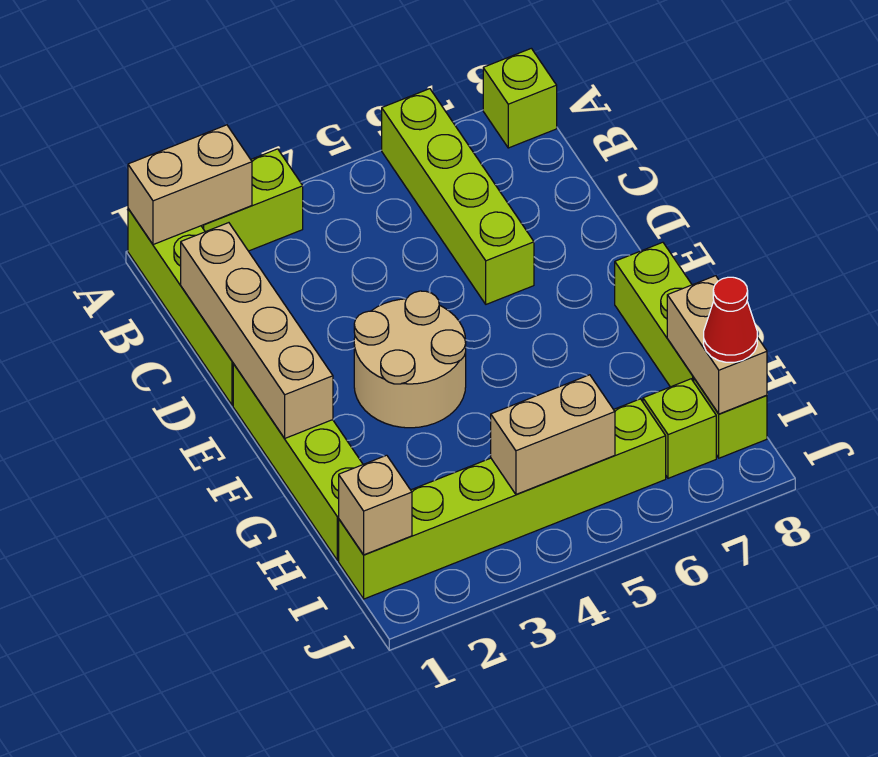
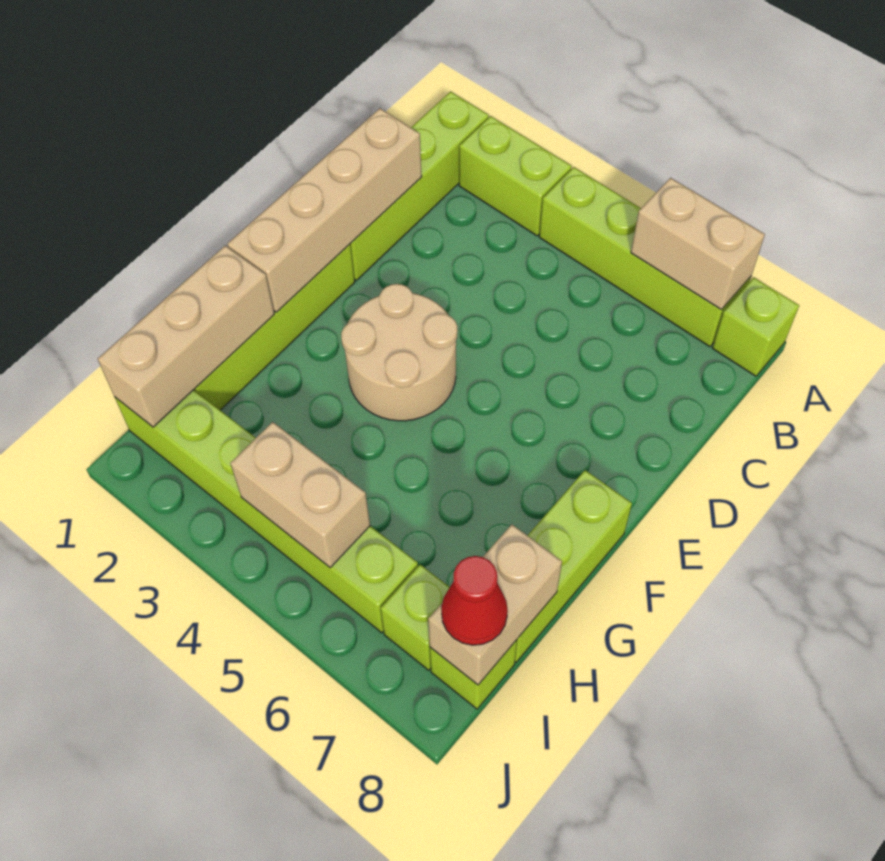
tan brick A1:A2 level 2 -> tan brick A6:A7 level 2
lime brick A6:D6 level 1 -> lime brick A4:A7 level 1
tan brick I1 level 2 -> tan brick G1:I1 level 2

